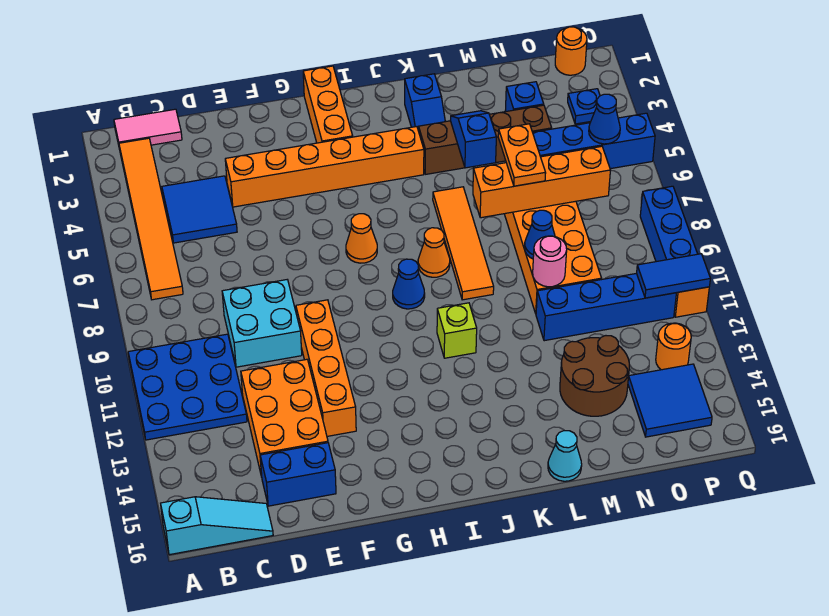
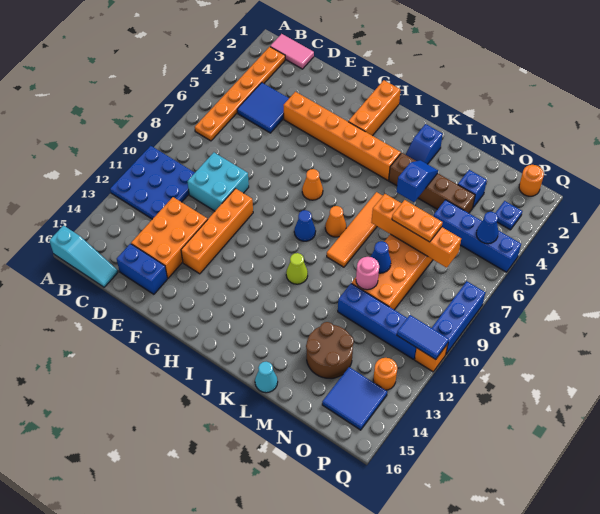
orange tile B2:B7 level 1 -> orange plate B2:B7 level 1
lime brick J11 level 1 -> lime cone J11 level 1
orange plate M6:M7 level 3 -> orange plate M7:N7 level 3

